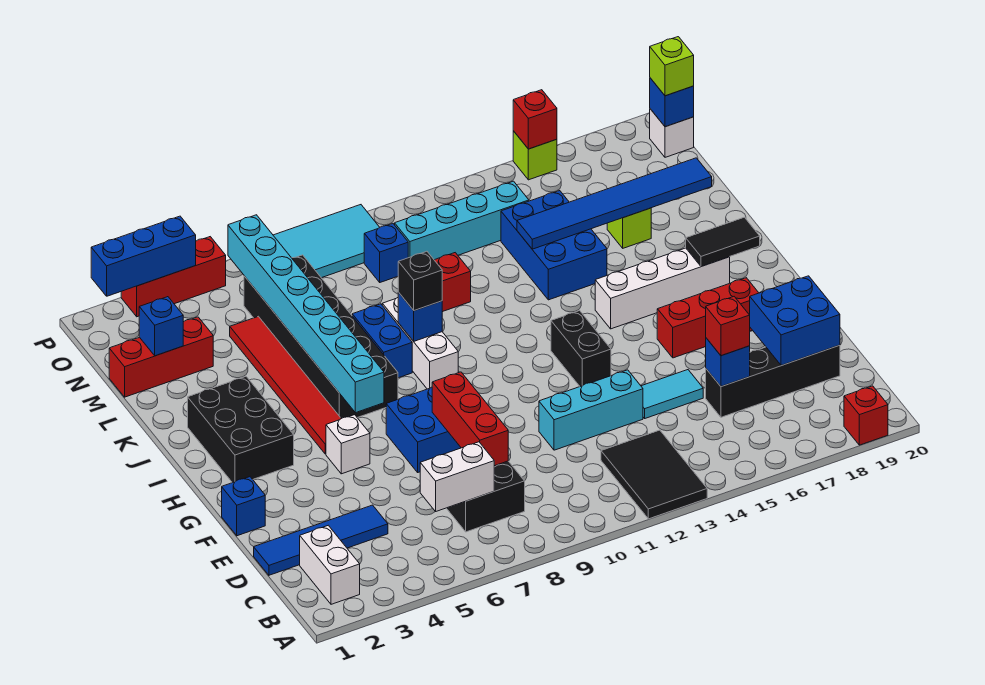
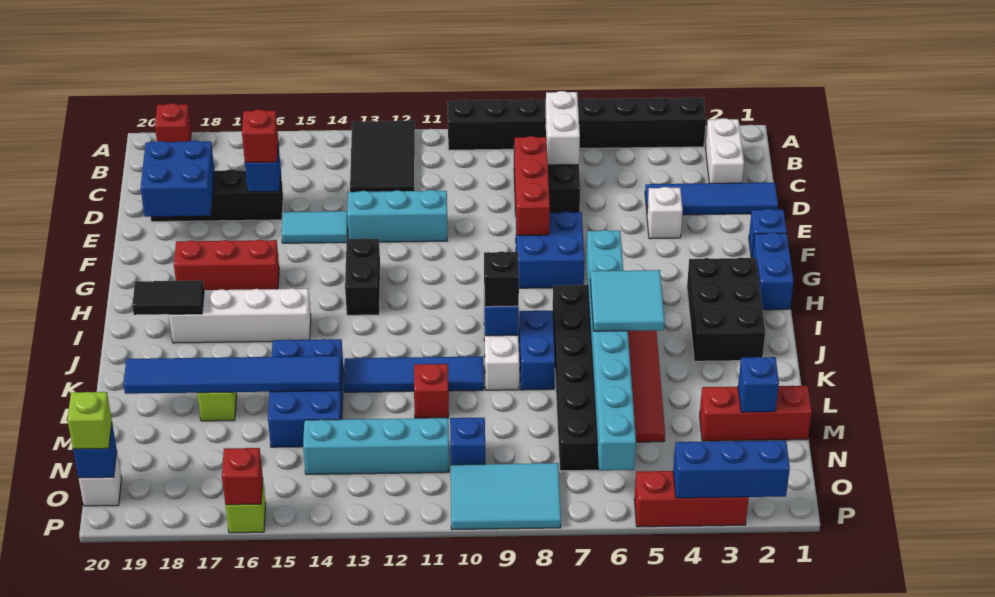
none -> black brick A3:A10 level 1
white brick C6:C7 level 2 -> white brick B7:C7 level 2
none -> blue brick G1:H1 level 1
white brick G5 level 1 -> white brick E4 level 1
none -> cyan tile J5:K6 level 3
none -> blue tile K10:K13 level 1

